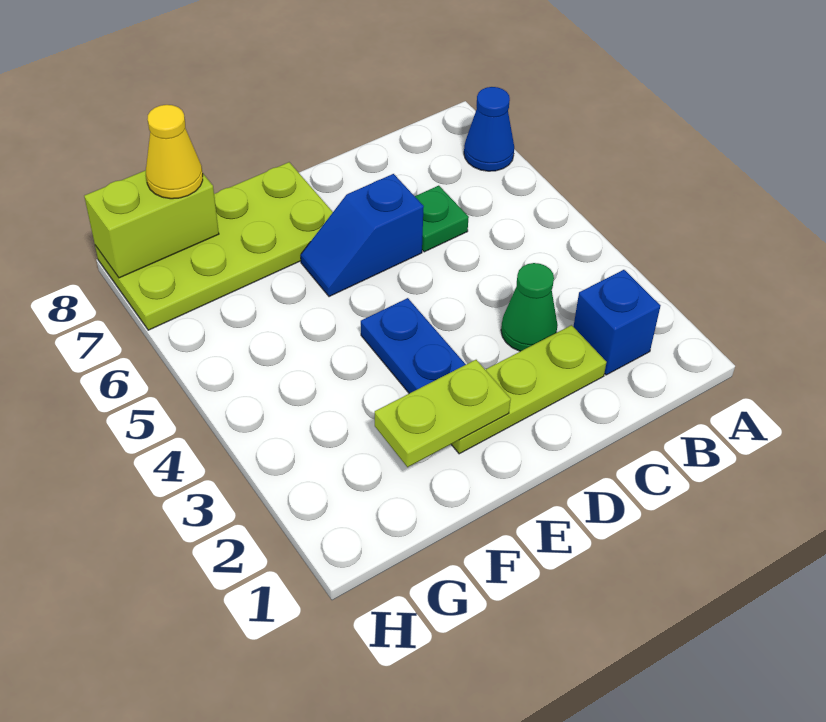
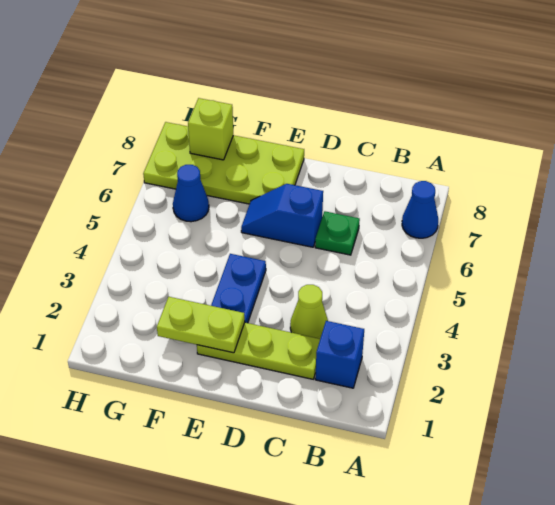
green cone C3 level 1 -> lime cone C3 level 1
none -> blue cone G6 level 1
lime brick G8:H8 level 2 -> lime brick G8 level 2
yellow cone G8 level 3 -> none

